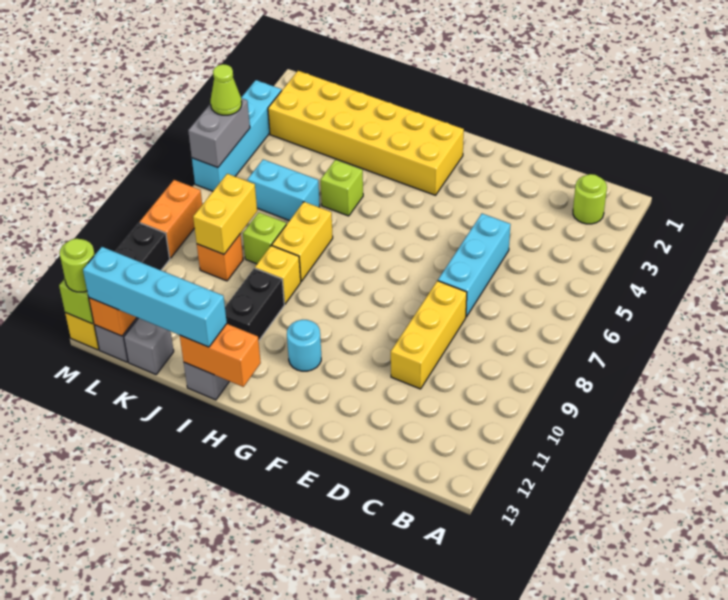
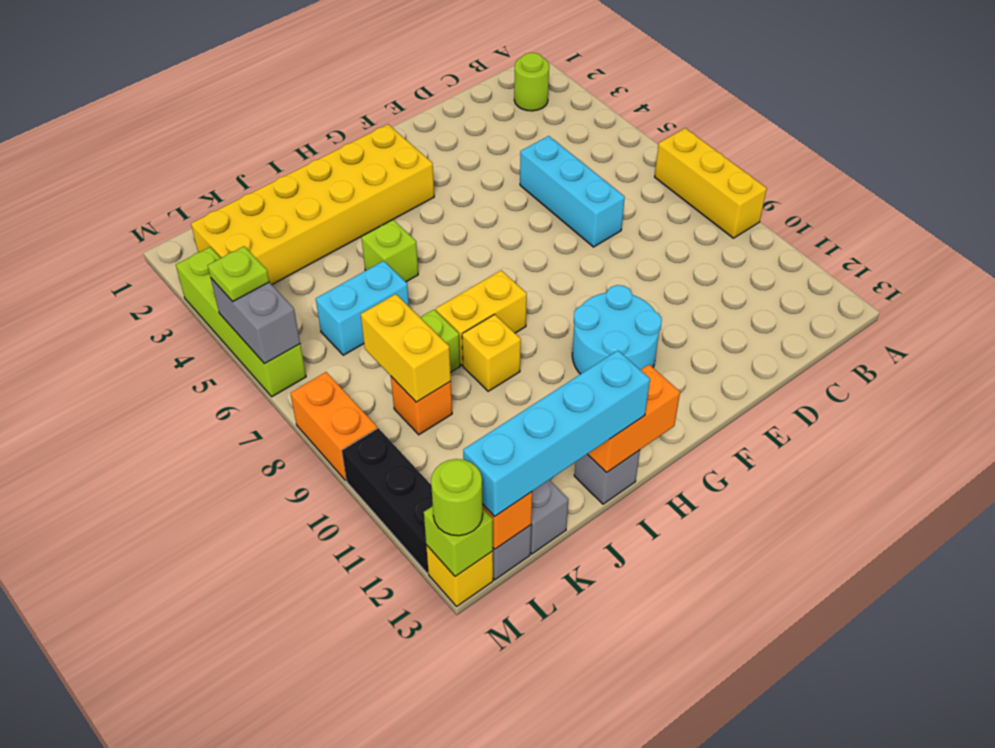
yellow brick D8:D10 level 1 -> yellow brick A7:A9 level 1
cyan round brick G11 level 1 -> cyan round brick F10:G11 level 1
yellow brick I7:I8 level 1 -> yellow brick H8:I8 level 1
black brick I10:I11 level 1 -> none
cyan brick M3:M6 level 1 -> lime brick M3:M6 level 1
lime cone M5 level 3 -> lime plate M5 level 3

